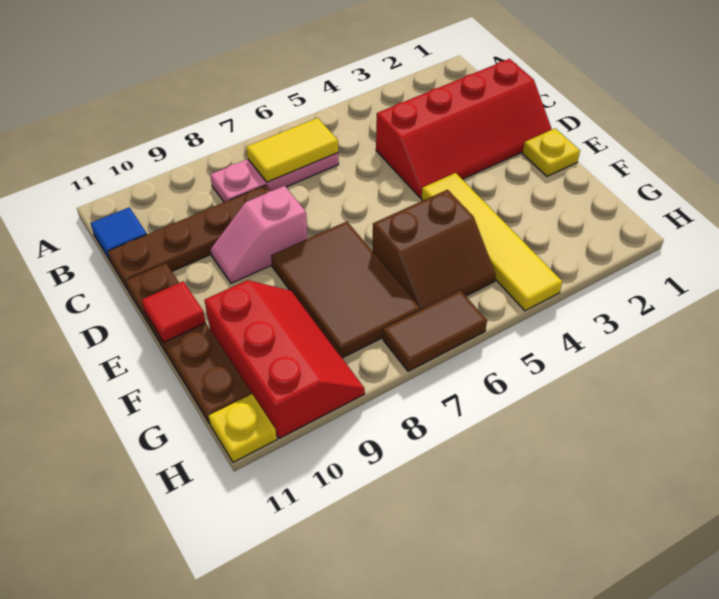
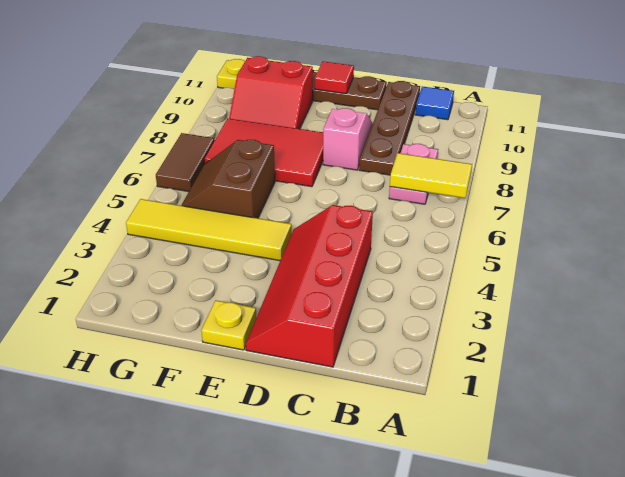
pink plate B6:B8 level 1 -> pink plate B7:B8 level 1
yellow tile B6:B7 level 2 -> yellow tile A7:B7 level 2
brown tile E7:G8 level 1 -> red tile E7:G8 level 1
red slope F9:H10 level 1 top 10 -> red slope F9:G10 level 1 top 10

